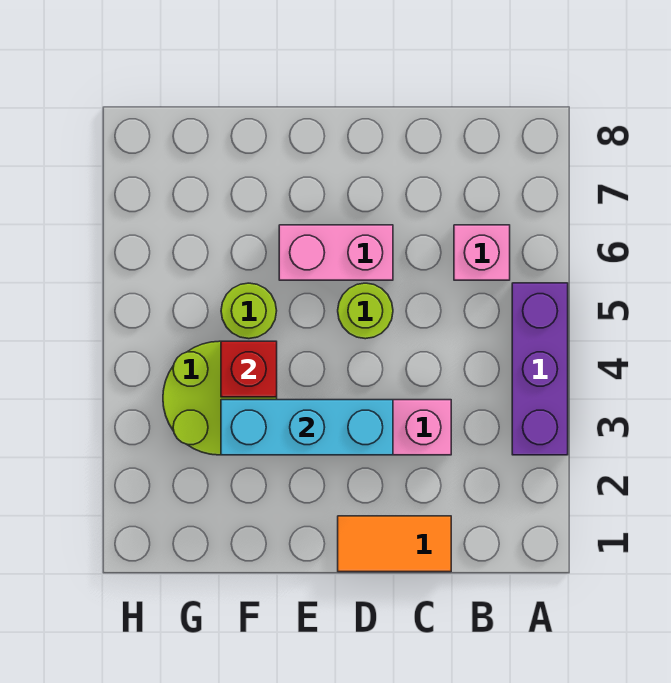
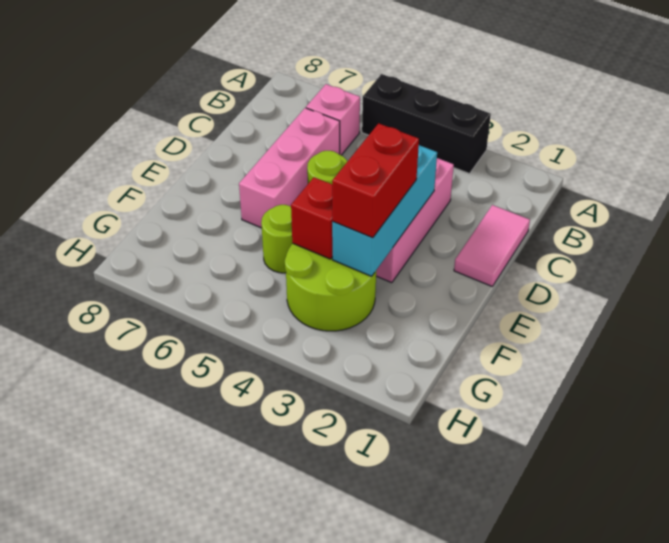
purple brick A3:A5 level 1 -> black brick A3:A5 level 1
orange tile C1:D1 level 1 -> pink tile C1:D1 level 1
pink brick D6:E6 level 1 -> pink brick C6:E6 level 1
none -> red brick E3:F3 level 3

